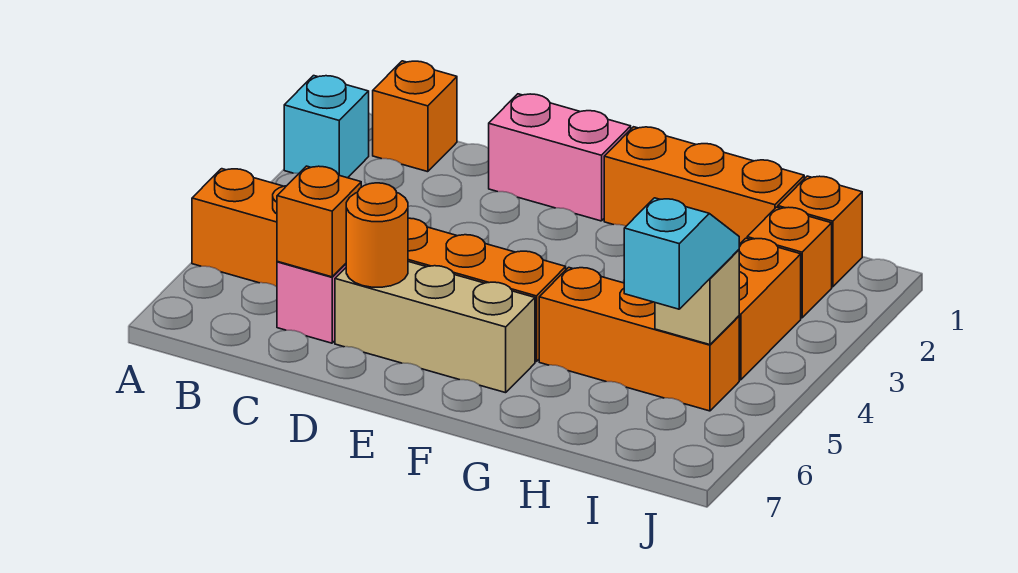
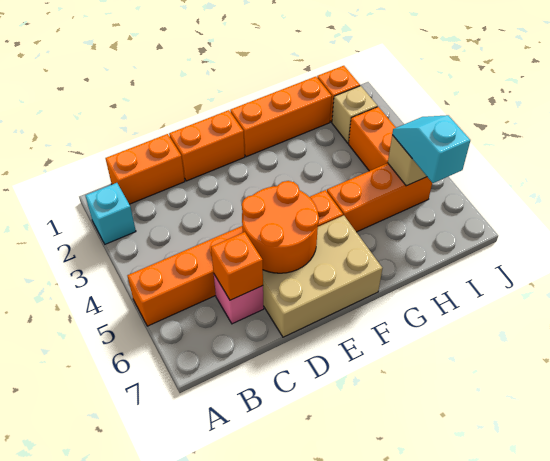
orange brick B1 level 1 -> orange brick B1:C1 level 1
pink brick D1:E1 level 1 -> orange brick D1:E1 level 1
tan brick D6:F6 level 1 -> tan brick D6:F7 level 1
orange round brick D6 level 2 -> orange round brick D5:E6 level 2
orange brick I2 level 1 -> tan brick I2 level 1

